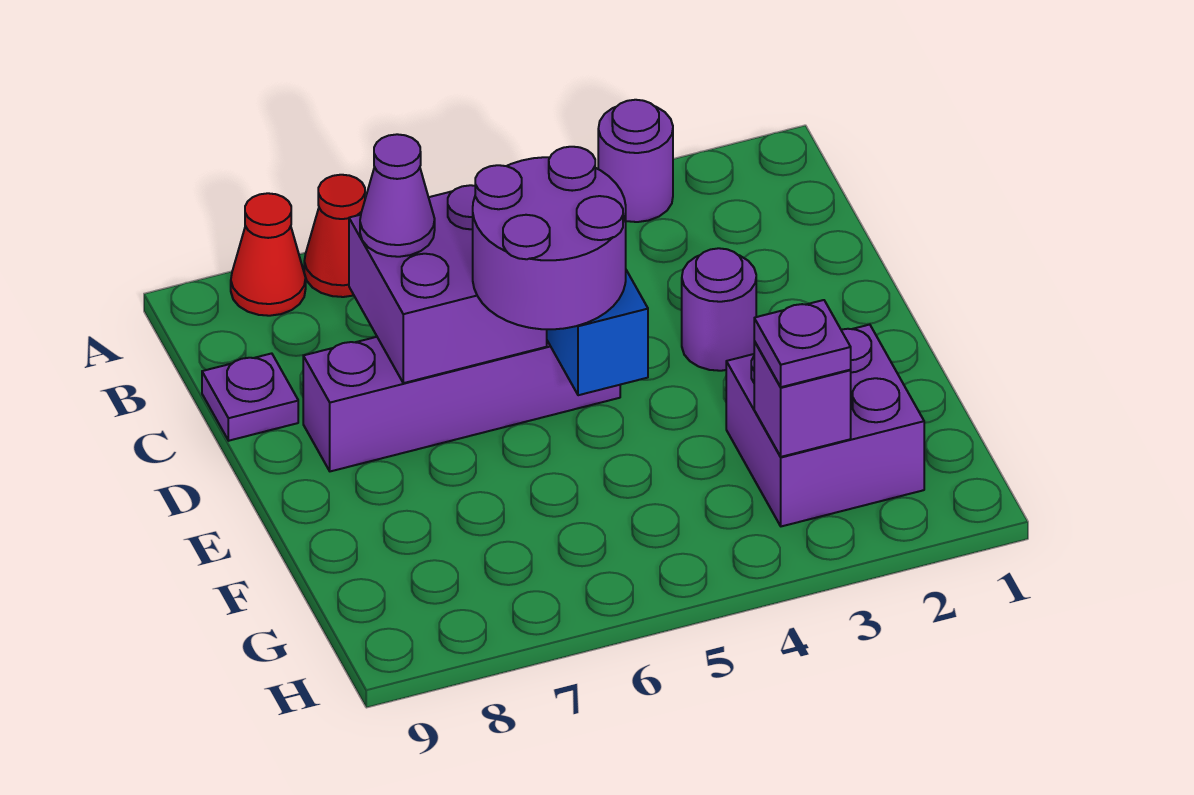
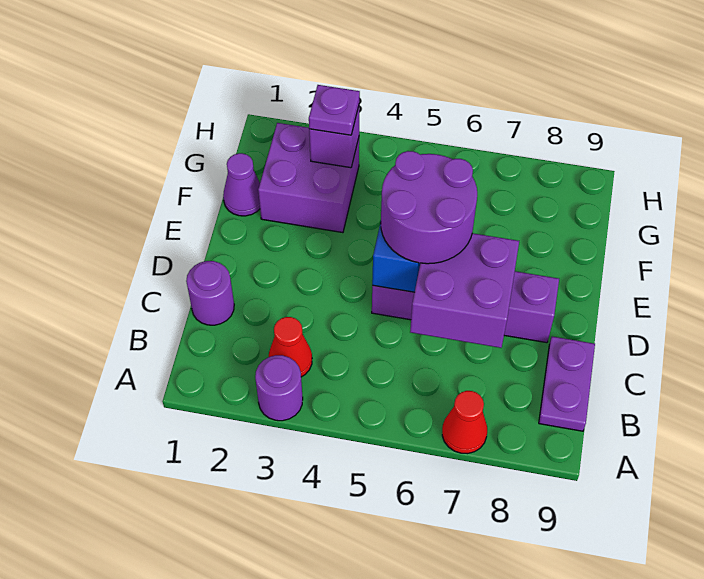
red cone A8 level 1 -> red cone B3 level 1
purple cone C7 level 3 -> purple cone F1 level 1
purple plate C9 level 1 -> purple plate B9:C9 level 1
purple round brick D3 level 1 -> purple round brick C1 level 1

